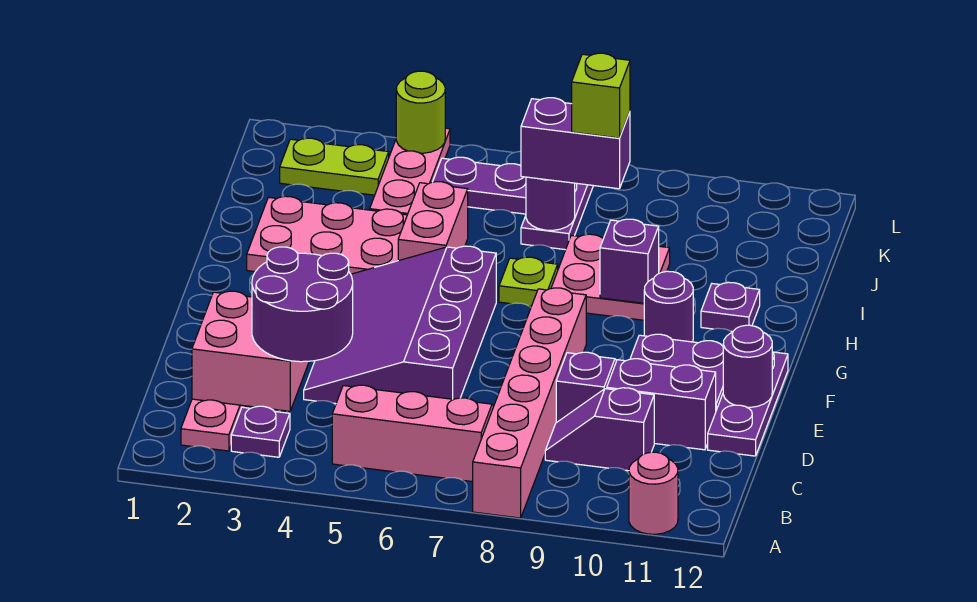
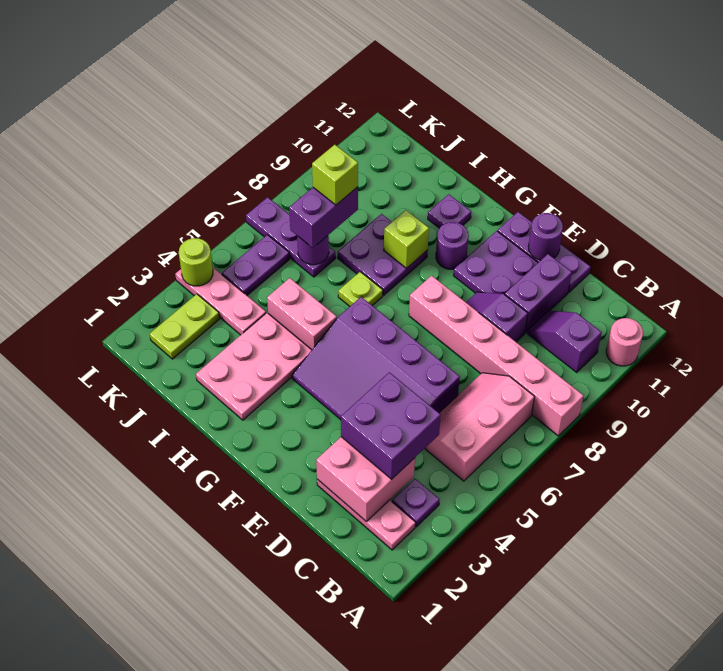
purple round brick C3:D4 level 3 -> purple brick C3:D4 level 3
purple slope C9:C10 level 1 top 10 -> purple slope B10:C10 level 1 top B
pink plate H8:I9 level 1 -> purple plate H8:I9 level 1
purple brick H9 level 2 -> lime brick H9 level 2

